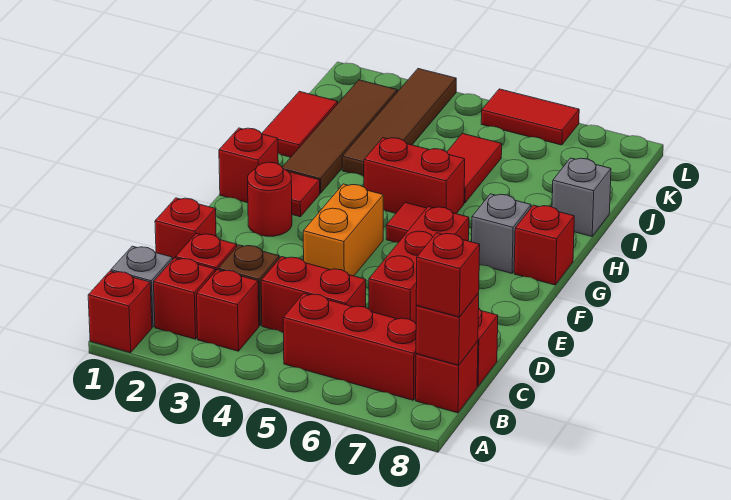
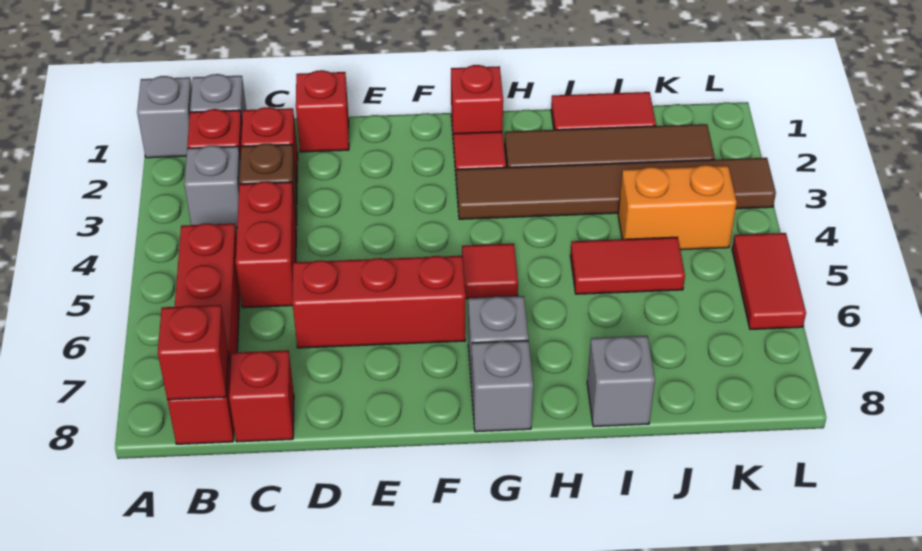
red brick A1 level 1 -> grey brick A1 level 1
red brick B3 level 1 -> grey brick B3 level 1
red brick B8 level 3 -> none
orange brick E4:F4 level 1 -> orange brick J4:K4 level 1
red round brick F2 level 1 -> none
red brick G8 level 1 -> grey brick G8 level 1
red brick H4:H5 level 1 -> none
brown tile I3:L3 level 1 -> brown tile G3:L3 level 1

